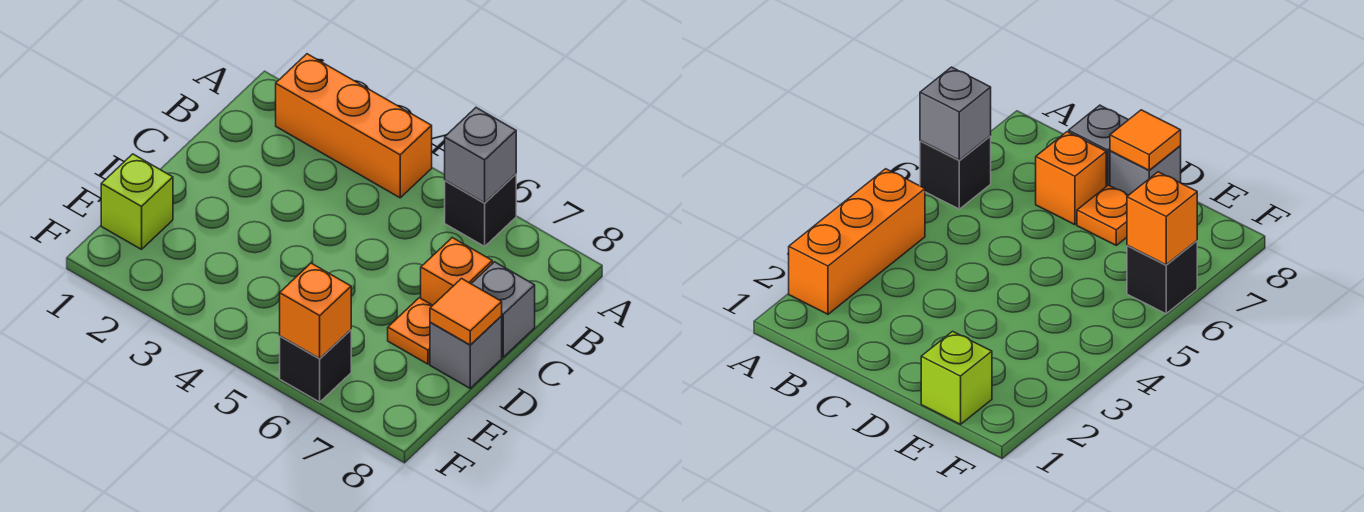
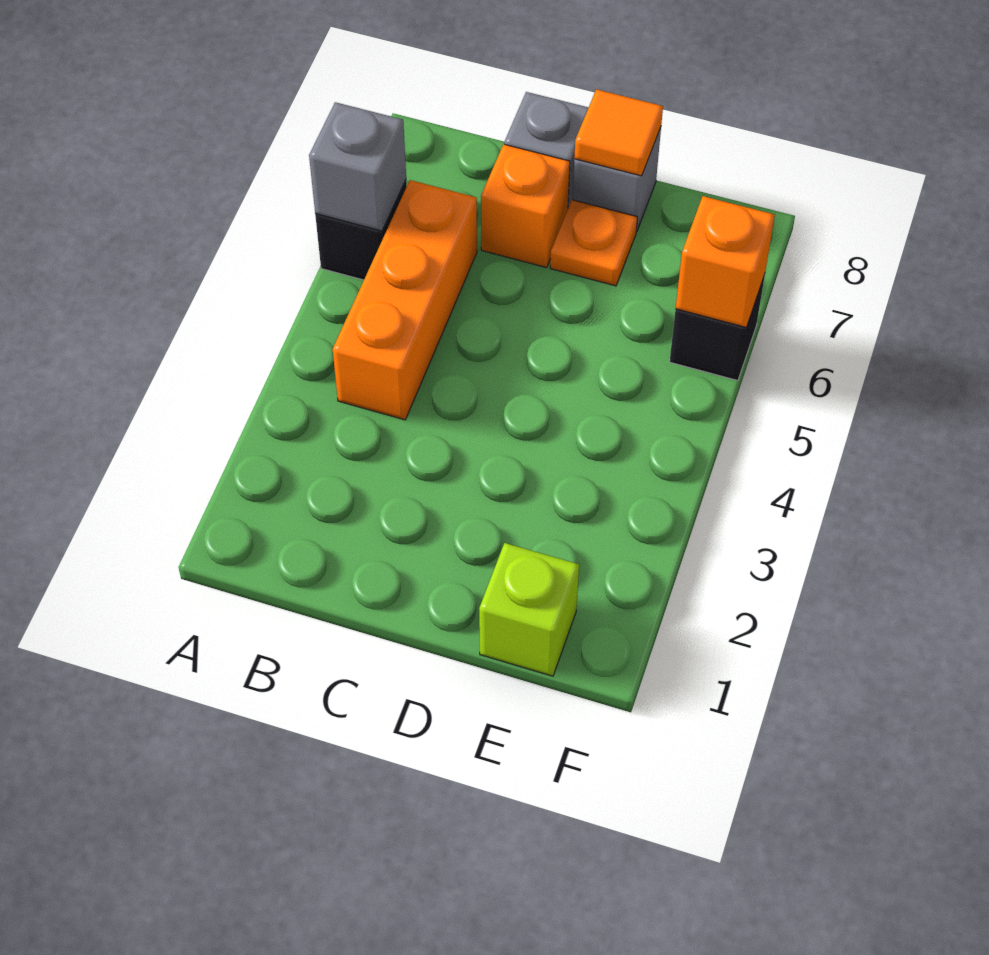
orange brick A2:A4 level 1 -> orange brick B4:B6 level 1

